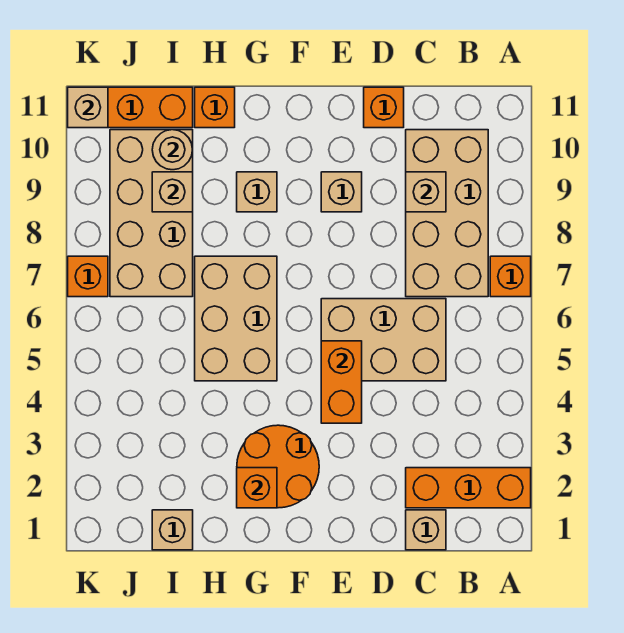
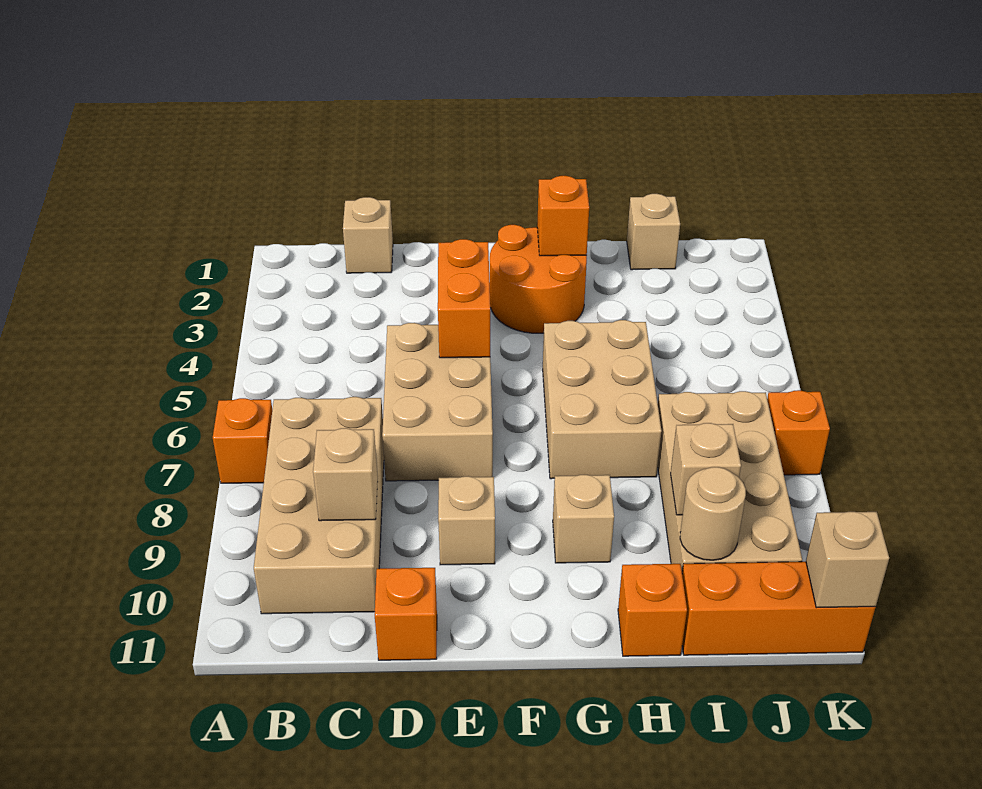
orange brick A2:C2 level 1 -> none
tan brick C5:E6 level 1 -> tan brick D5:E7 level 1

